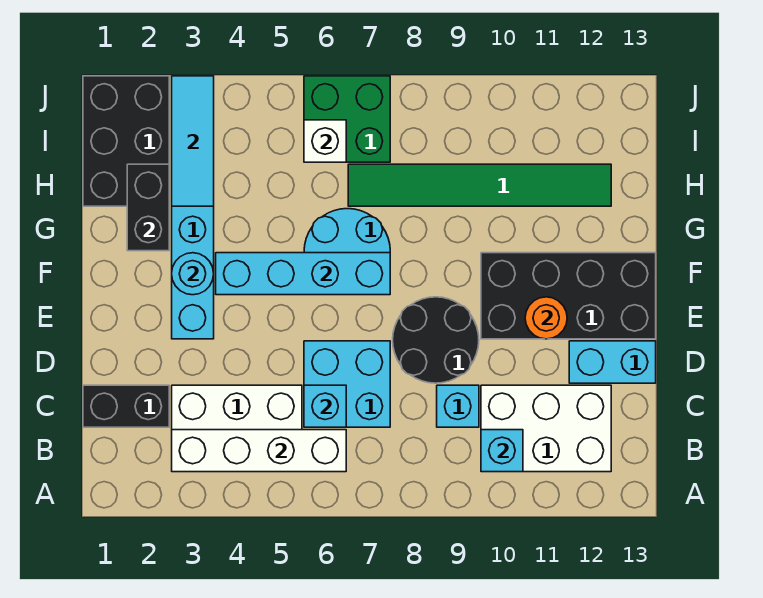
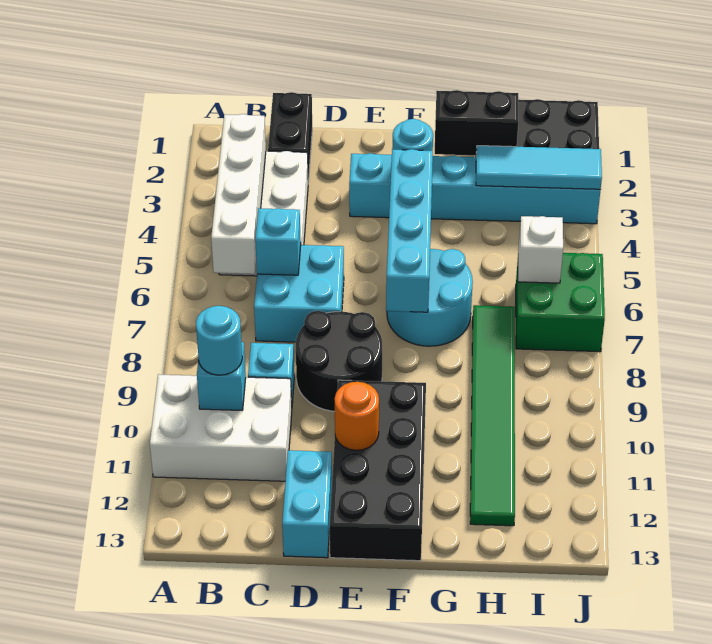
white brick B10:C12 level 1 -> white brick A10:C11 level 1
none -> cyan round brick B10 level 3

